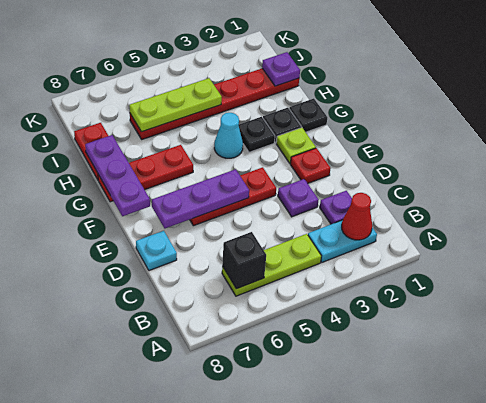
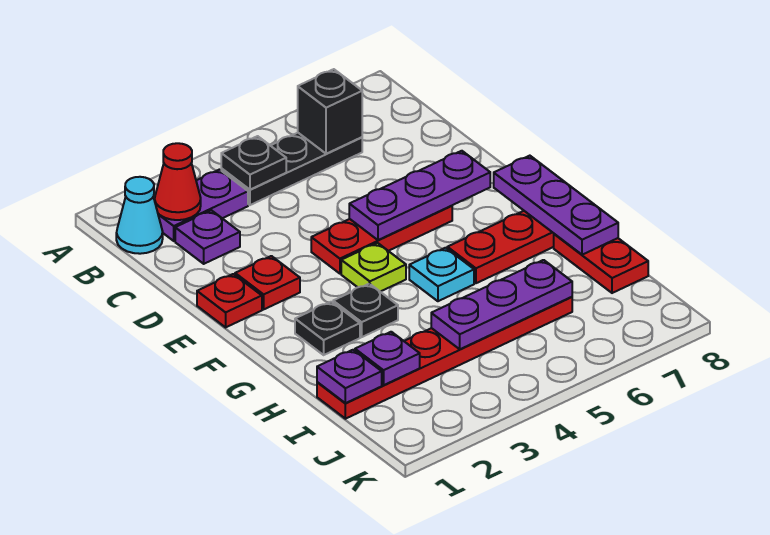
cyan plate B2:B3 level 1 -> purple plate B2:B3 level 1
lime plate B4:B6 level 1 -> black plate B4:B6 level 1
purple plate D3 level 1 -> purple plate I2 level 2
cyan plate D8 level 1 -> cyan plate G5 level 1
none -> red plate E1 level 1
lime plate F2 level 1 -> lime plate F4 level 1
black plate G1 level 1 -> black plate B4 level 2
cyan cone G4 level 1 -> cyan cone B1 level 1
lime plate I4:I6 level 2 -> purple plate I4:I6 level 2

